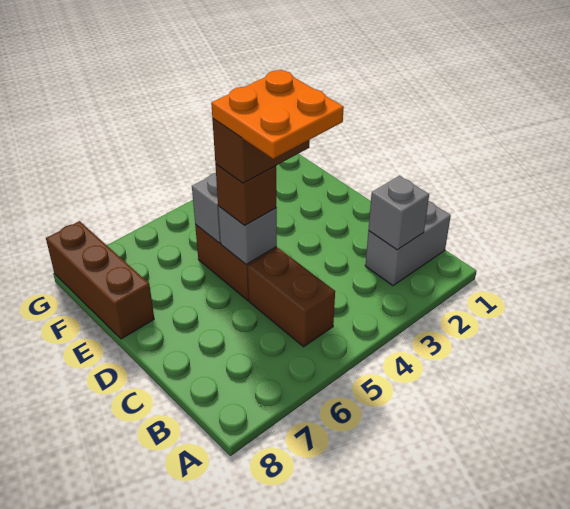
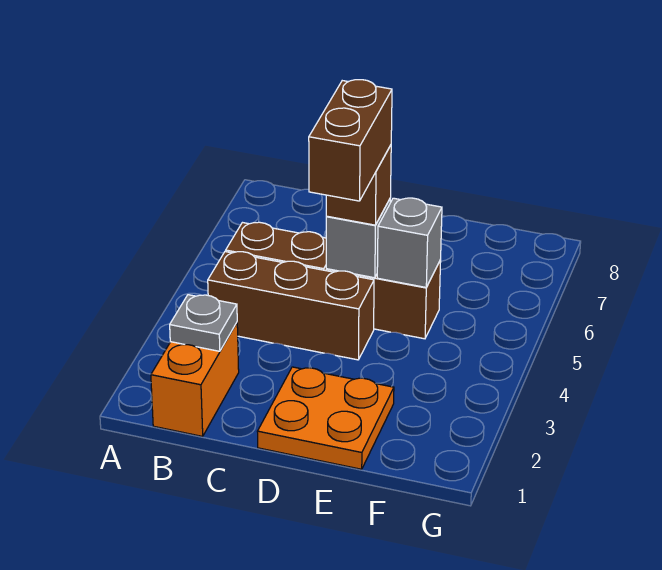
grey brick B1:B2 level 1 -> orange brick B1:B2 level 1
grey brick B2 level 2 -> grey plate B2 level 2
orange plate C4:D5 level 5 -> orange plate D1:E2 level 1
brown brick E8:G8 level 1 -> brown brick B4:D4 level 1

